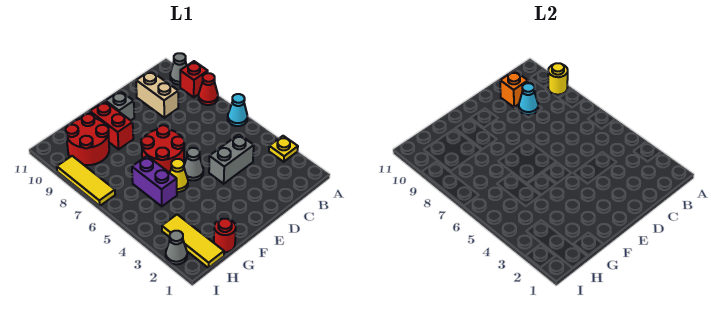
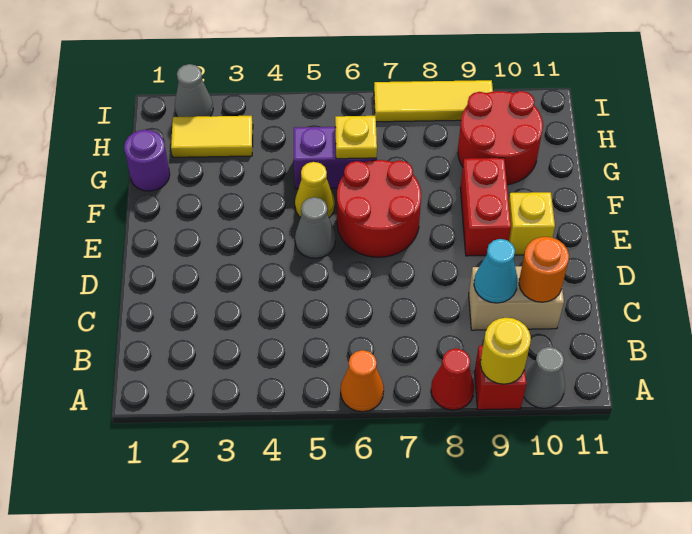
yellow plate A3 level 1 -> yellow plate G6 level 2
cyan cone A6 level 1 -> orange cone A6 level 1
grey brick C4:D4 level 1 -> none
orange brick C10 level 2 -> orange round brick C10 level 2
grey brick E10 level 1 -> yellow brick E10 level 1
red brick F9:F10 level 1 -> red brick E9:F9 level 1
red round brick G1 level 1 -> purple round brick G1 level 1
yellow tile H1:H3 level 1 -> yellow tile H2:H3 level 1

